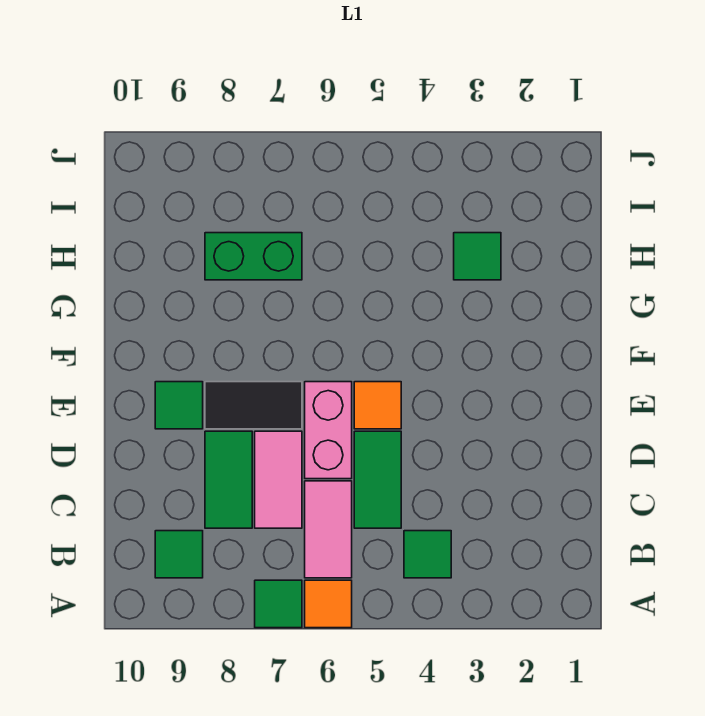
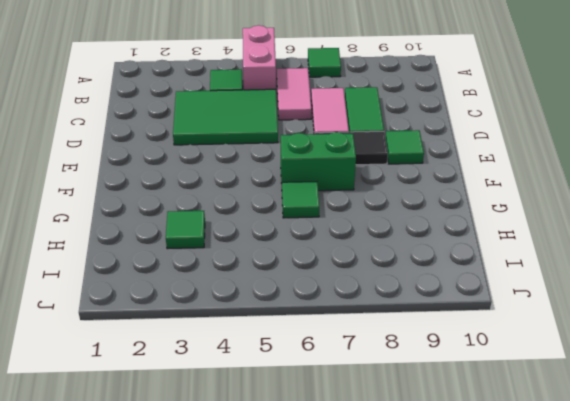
orange tile A6 level 1 -> none
green tile B9 level 1 -> green tile G6 level 1
green tile C5:D5 level 1 -> green tile C3:D5 level 1
pink brick D6:E6 level 1 -> pink brick A5:B5 level 1
orange tile E5 level 1 -> none
green brick H7:H8 level 1 -> green brick F6:F7 level 1

